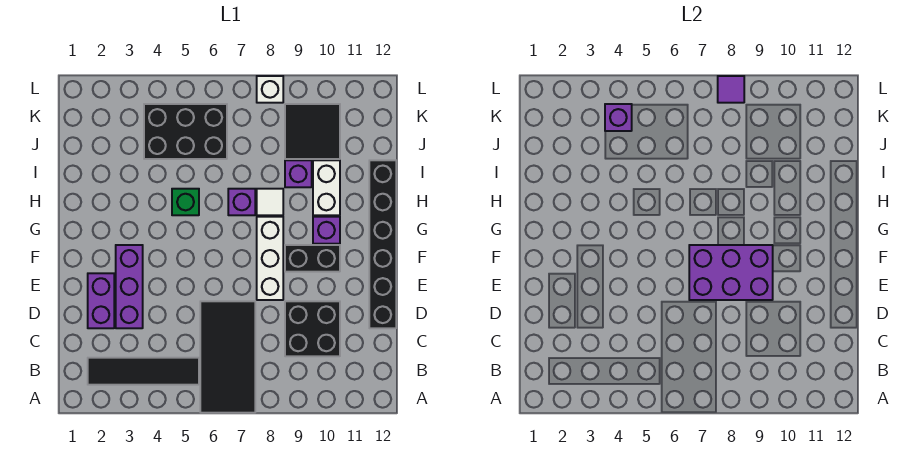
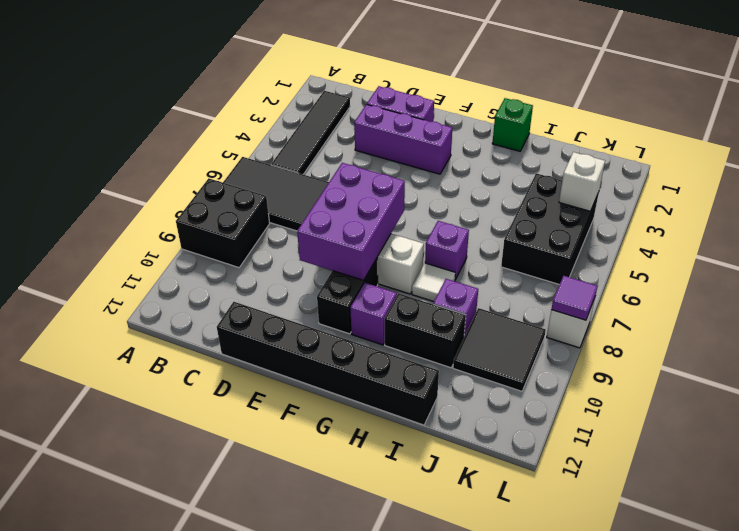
black brick C9:D10 level 1 -> black brick A8:B9 level 1
green brick H5 level 1 -> green brick H1 level 1
white brick H10:I10 level 1 -> black brick H10:I10 level 1
purple brick K4 level 2 -> white brick K4 level 2

